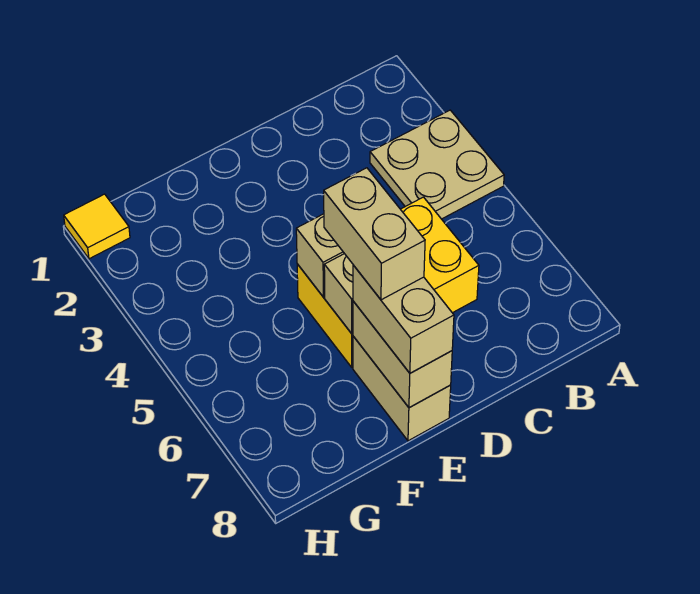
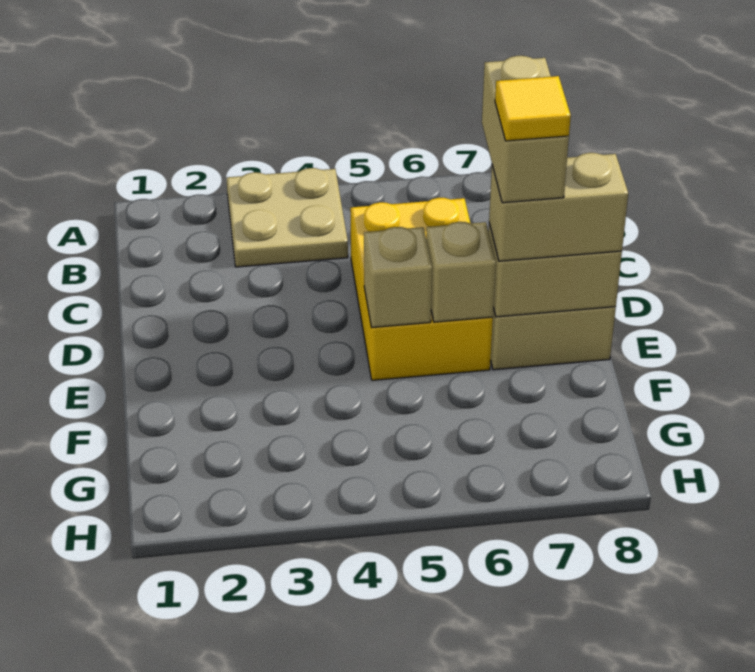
tan brick E6:E7 level 4 -> tan brick D7:E7 level 4
yellow tile H1 level 1 -> yellow tile E7 level 5

